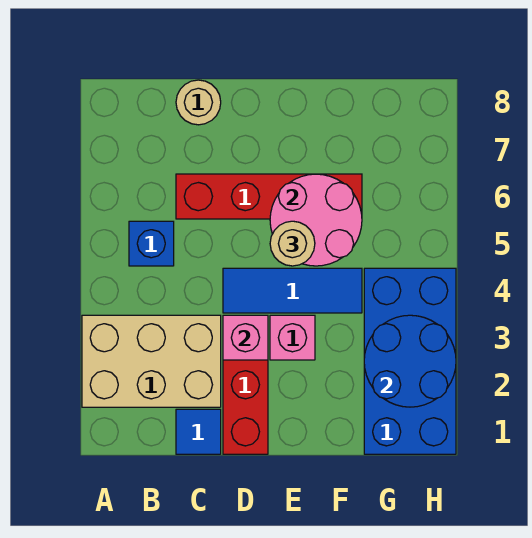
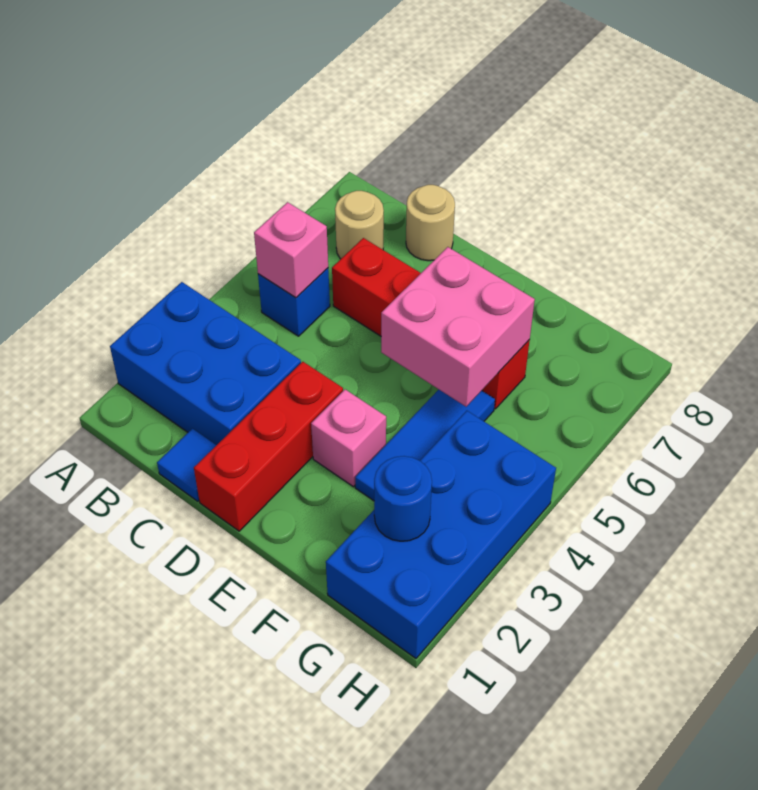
tan brick A2:C3 level 1 -> blue brick A2:C3 level 1
pink brick D3 level 2 -> pink brick B5 level 2
blue tile D4:F4 level 1 -> blue tile F3:F5 level 1
pink round brick E5:F6 level 2 -> pink brick E5:F6 level 2
tan round brick E5 level 3 -> tan round brick B7 level 1
blue round brick G2:H3 level 2 -> blue round brick G2 level 2

